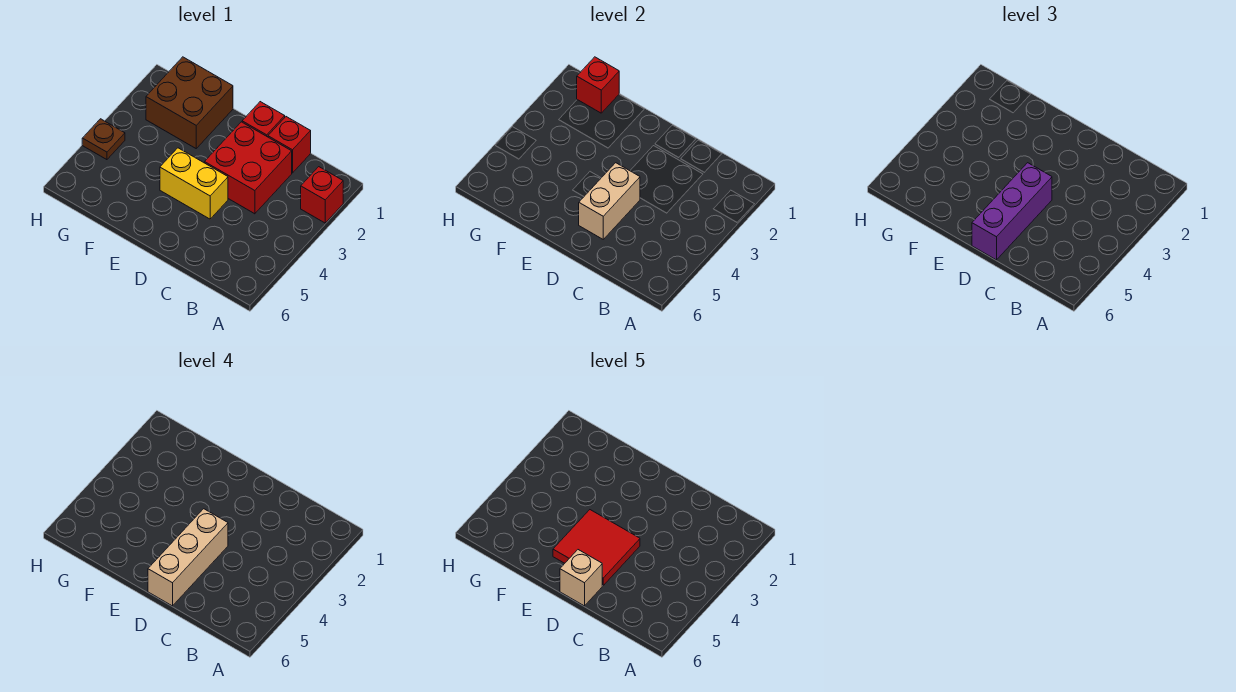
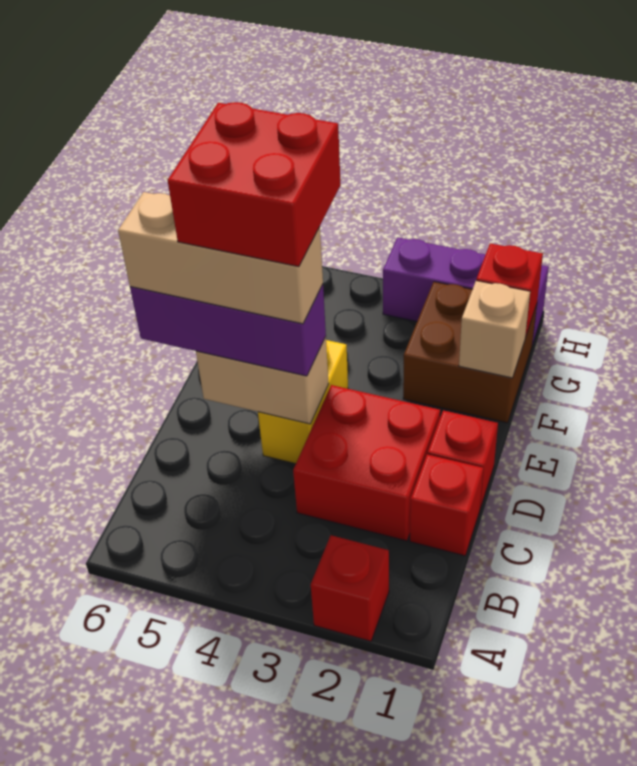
red tile D4:E5 level 5 -> red brick D4:E5 level 5
tan brick D6 level 5 -> tan brick F1 level 2
none -> purple brick H1:H3 level 1
brown plate H4 level 1 -> none

